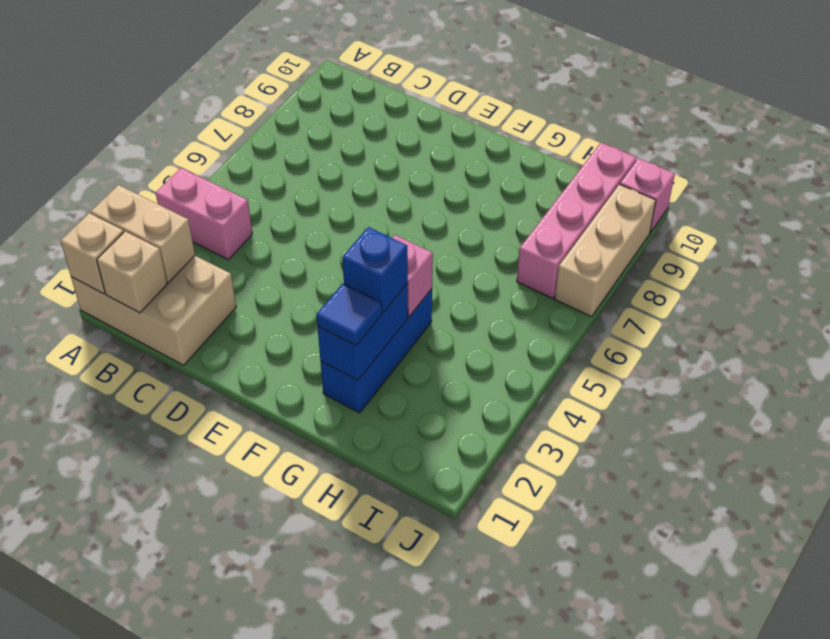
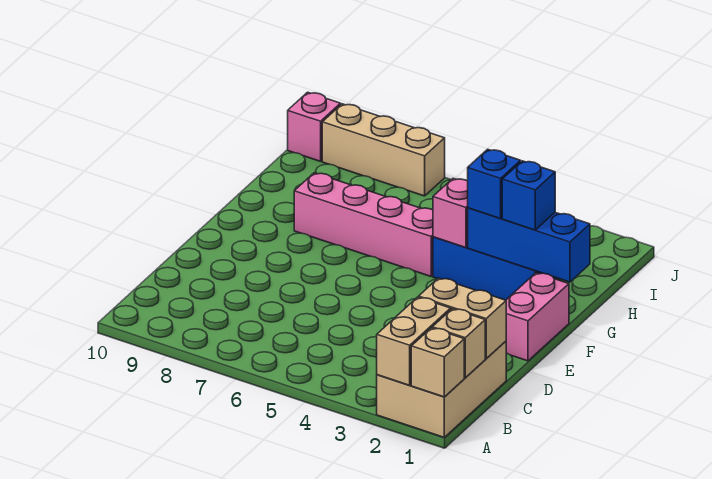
pink brick A4:B4 level 1 -> pink brick E1:F1 level 1
none -> tan brick C1:C2 level 2
blue brick G2:G3 level 2 -> blue brick G1:G3 level 2
blue tile G2 level 3 -> blue brick G2 level 3
pink brick I7:I10 level 1 -> pink brick G5:G8 level 1

